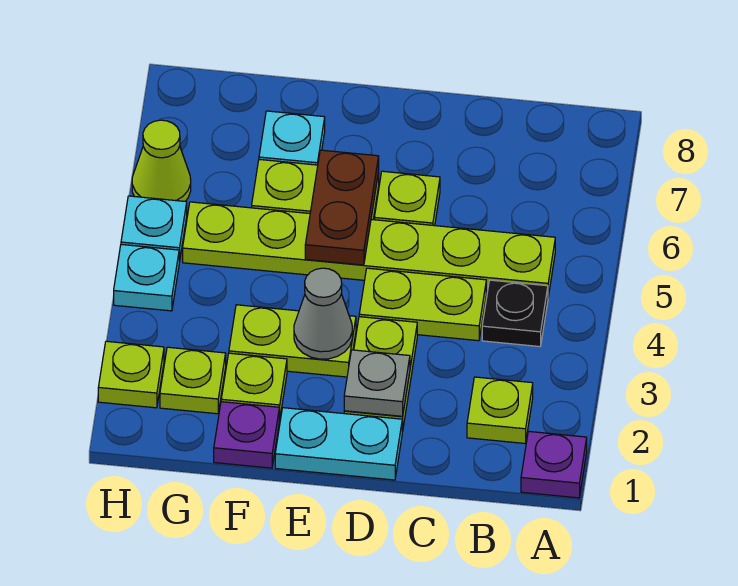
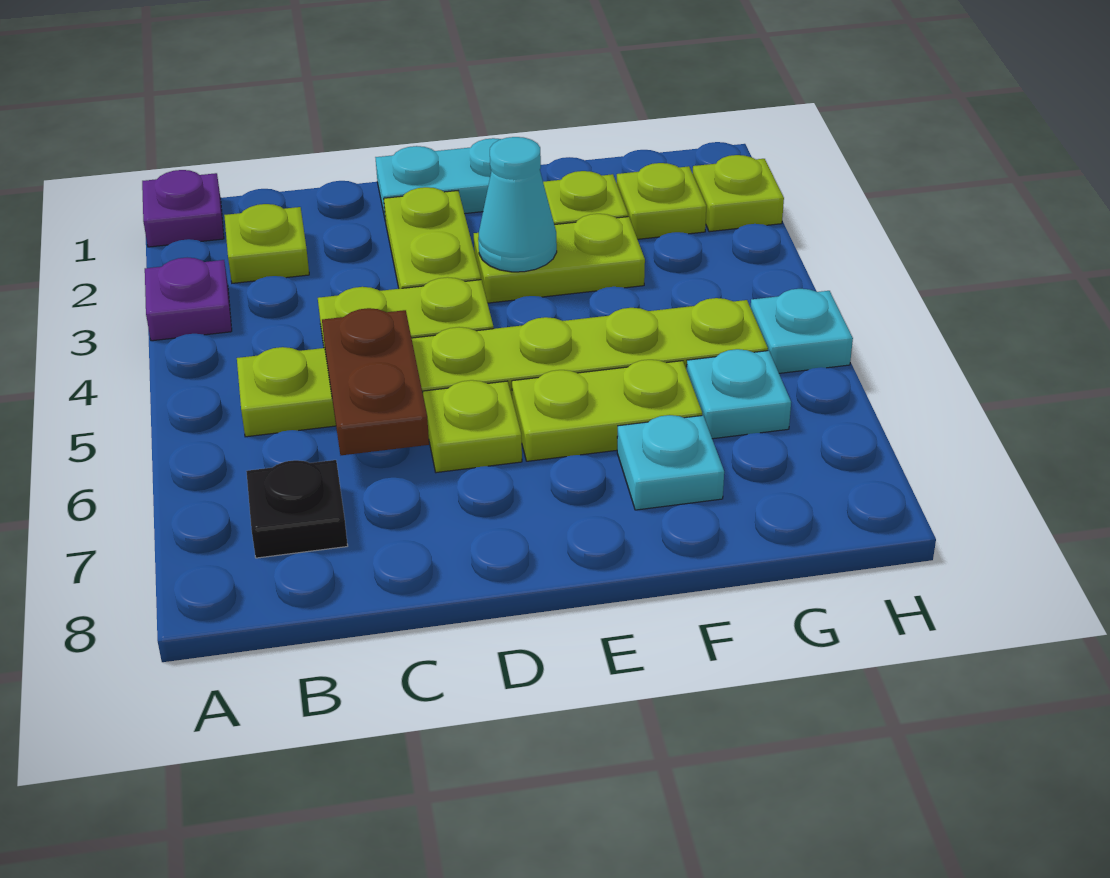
black plate B4 level 1 -> black plate B7 level 1
grey plate D2 level 2 -> none
grey cone E3 level 2 -> cyan cone E3 level 2
brown plate E5:E6 level 2 -> brown plate C5:C6 level 2
purple plate F1 level 1 -> purple plate A3 level 1
cyan plate H4 level 1 -> cyan plate G6 level 1
lime cone H6 level 1 -> none

